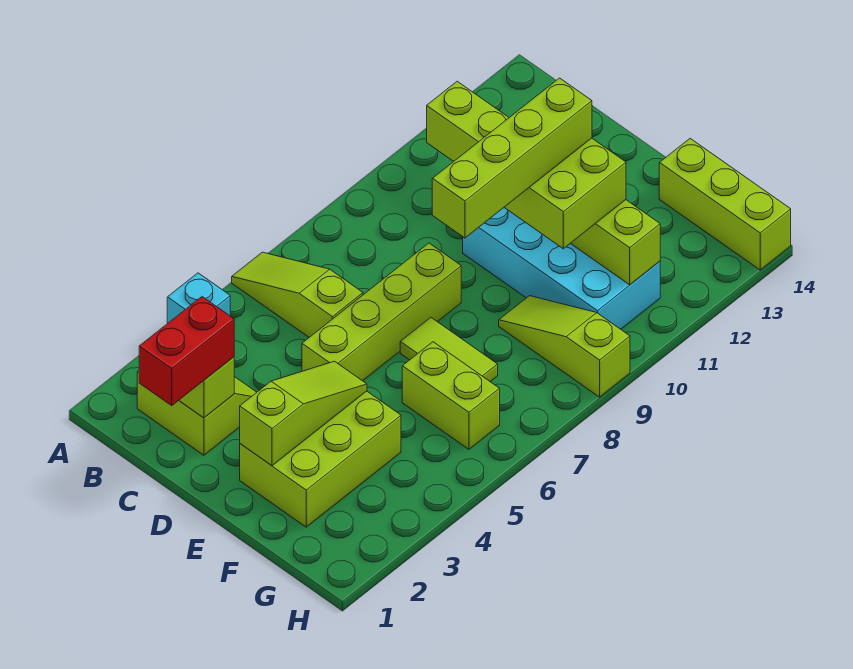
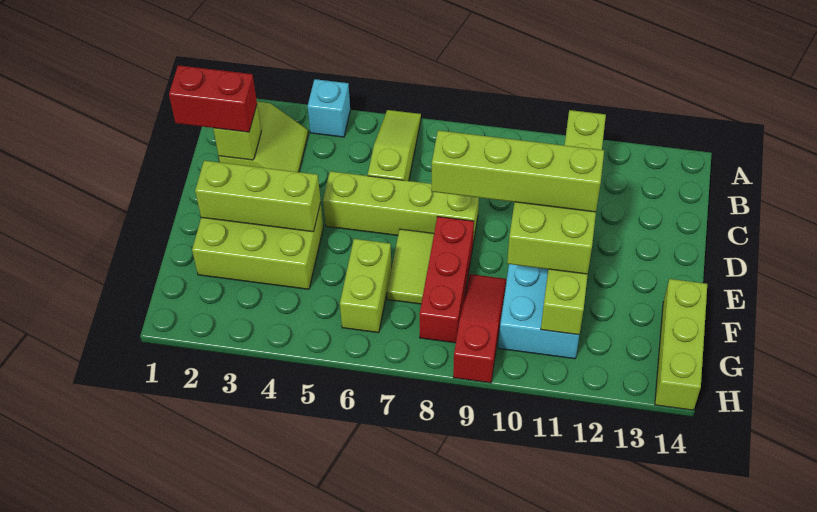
lime slope E2:E4 level 2 top 2 -> lime brick E2:E4 level 2
none -> red brick E8:G8 level 1
lime slope F9:H9 level 1 top H -> red slope F9:H9 level 1 top H

